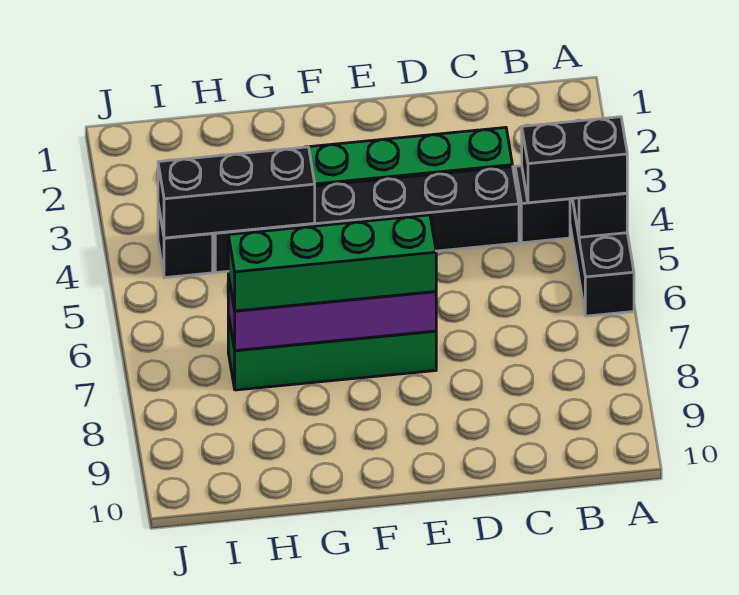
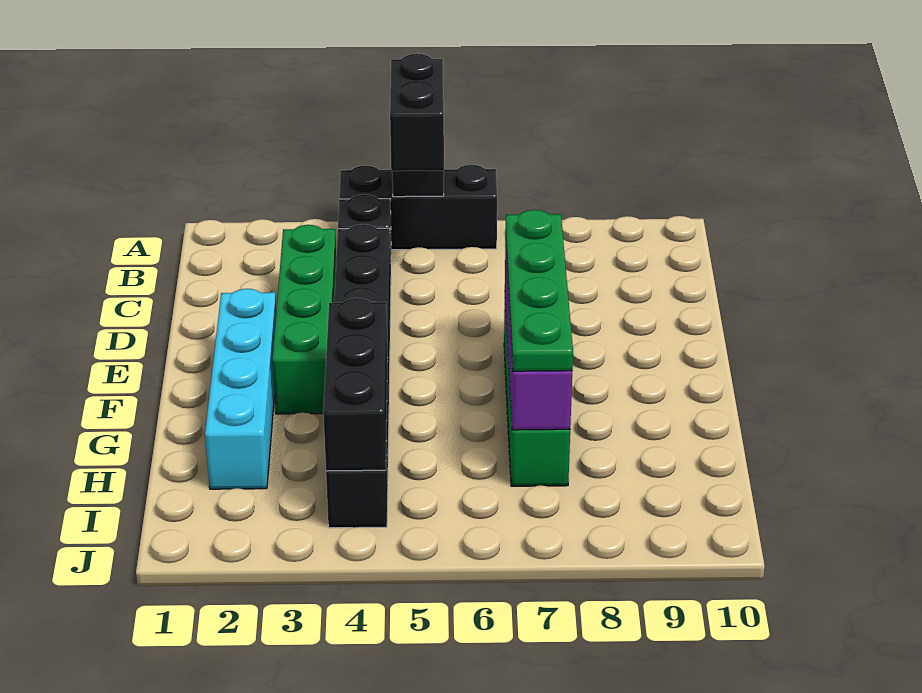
none -> cyan brick E2:H2 level 1
green brick E7:H7 level 3 -> green plate E7:H7 level 3

